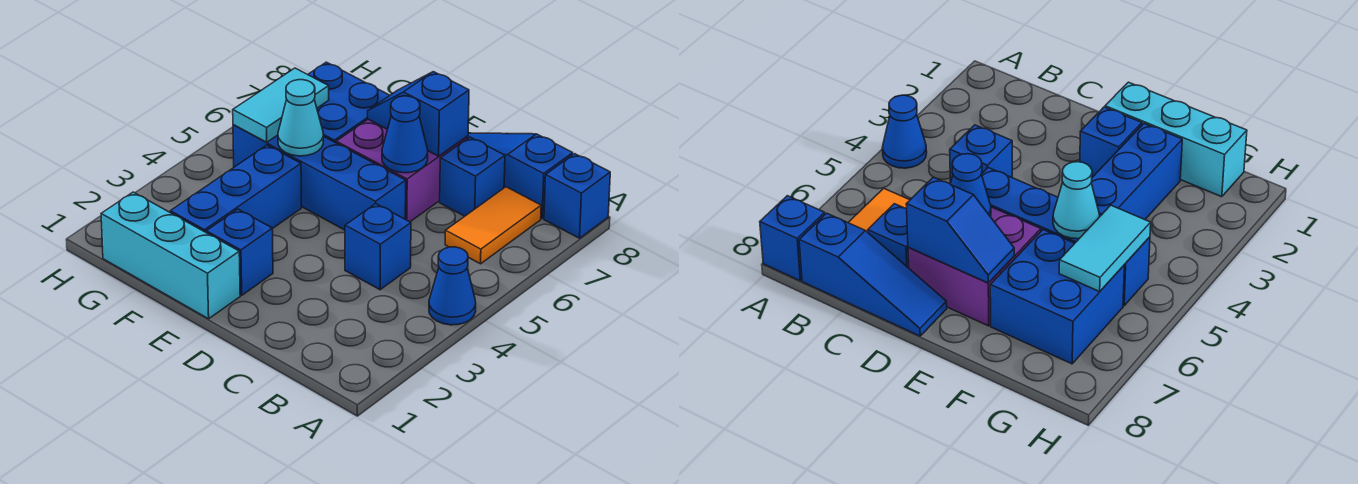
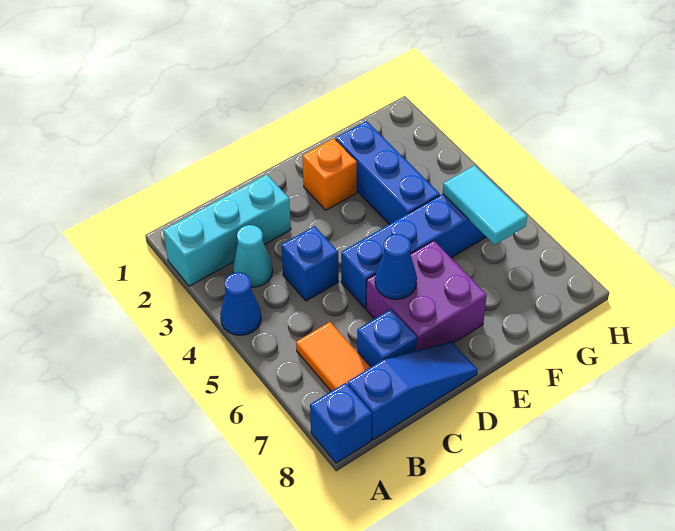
blue slope D7:E7 level 2 top D -> none
cyan brick E1:G1 level 1 -> cyan brick A2:C2 level 1
blue brick E2 level 1 -> orange brick E2 level 1
cyan cone F5 level 2 -> cyan cone B3 level 1
blue brick F6:G7 level 1 -> none

